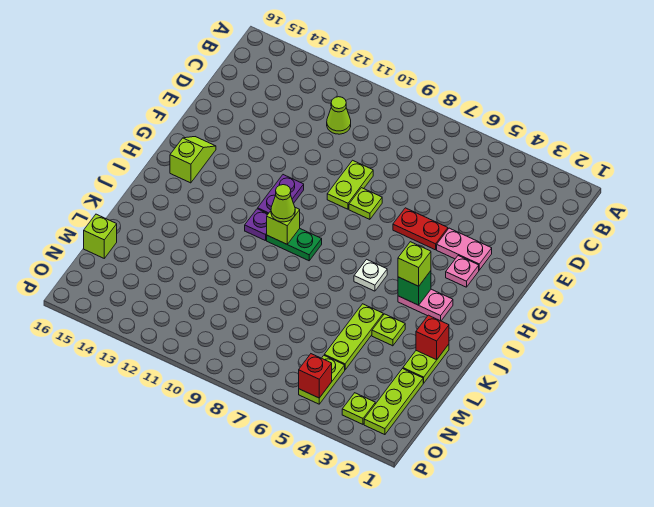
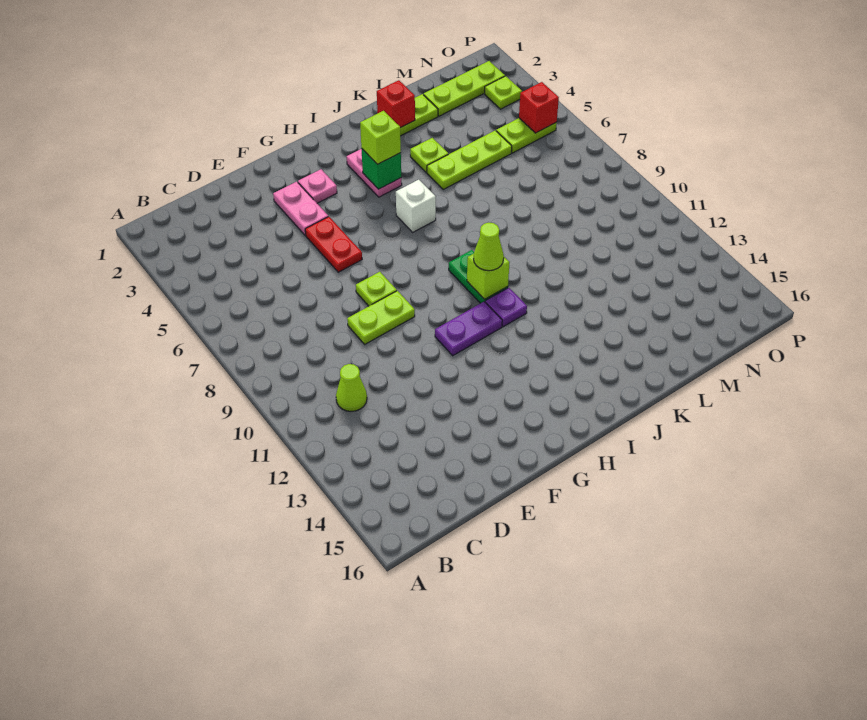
lime slope G15:H15 level 1 top H -> none
white plate I6 level 1 -> white brick I6 level 1
lime brick M16 level 1 -> none

